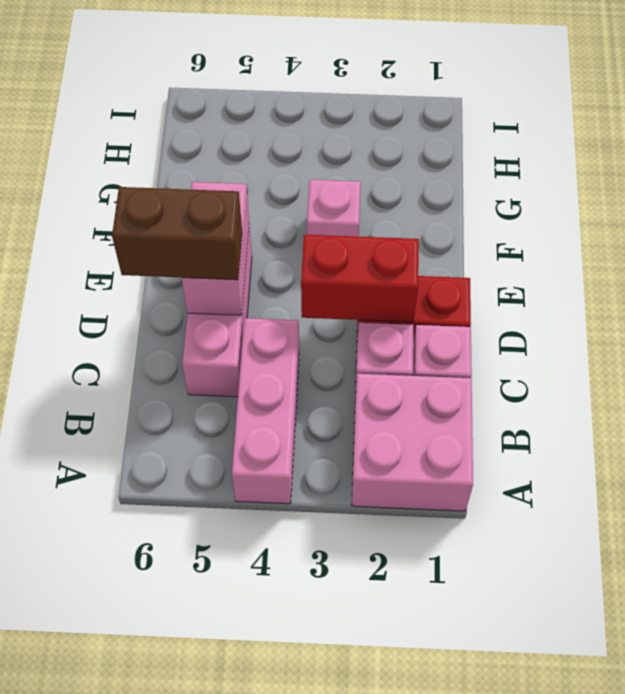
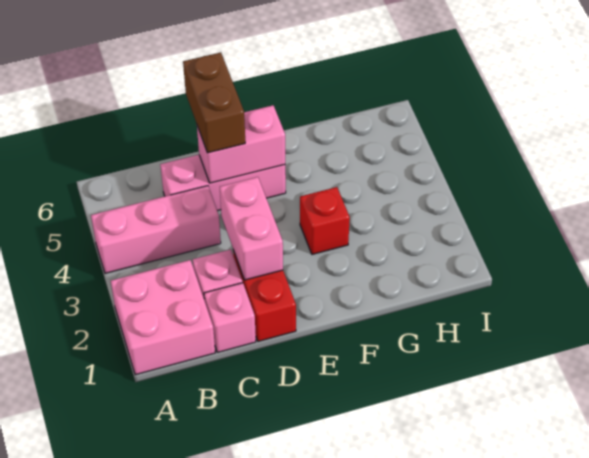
red brick D2:D3 level 2 -> pink brick D2:D3 level 2
pink brick F3 level 1 -> red brick F3 level 1

